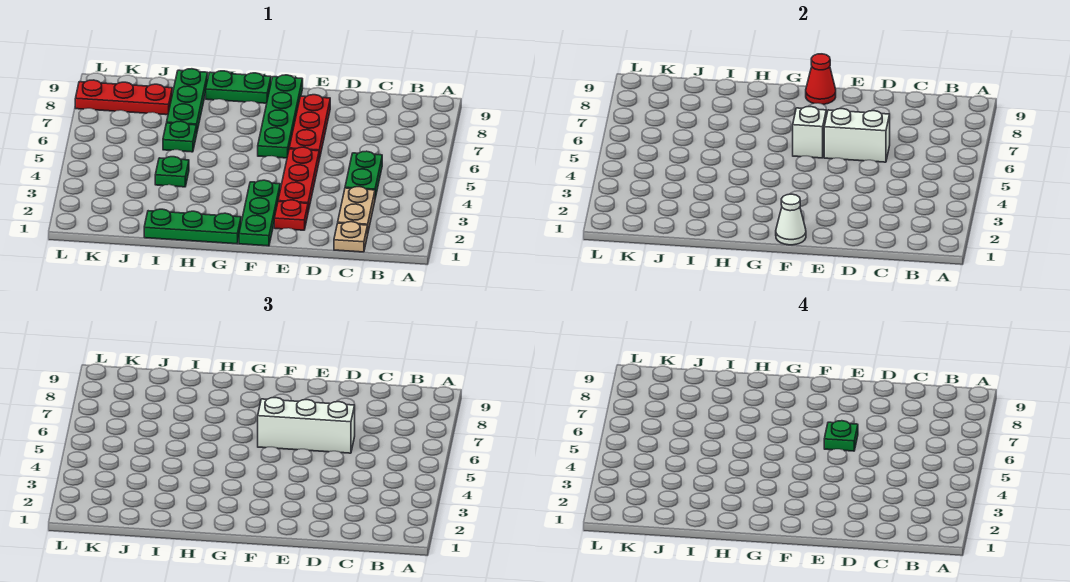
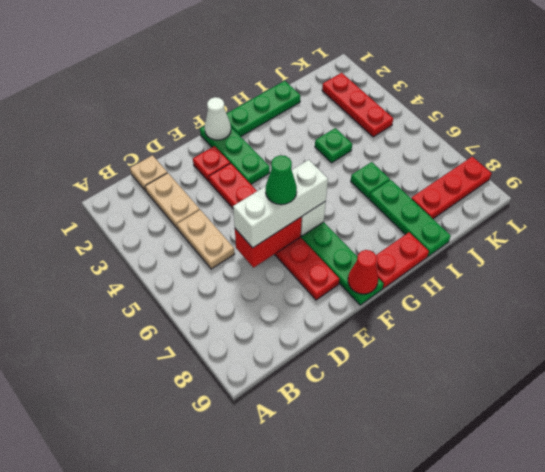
green plate C4:C5 level 1 -> tan plate C4:C5 level 1
white brick D6:E6 level 2 -> red brick D6:E6 level 2
green plate E6 level 4 -> green cone E6 level 4
green plate G9:H9 level 1 -> red plate G9:H9 level 1
none -> red plate K2:K4 level 1

